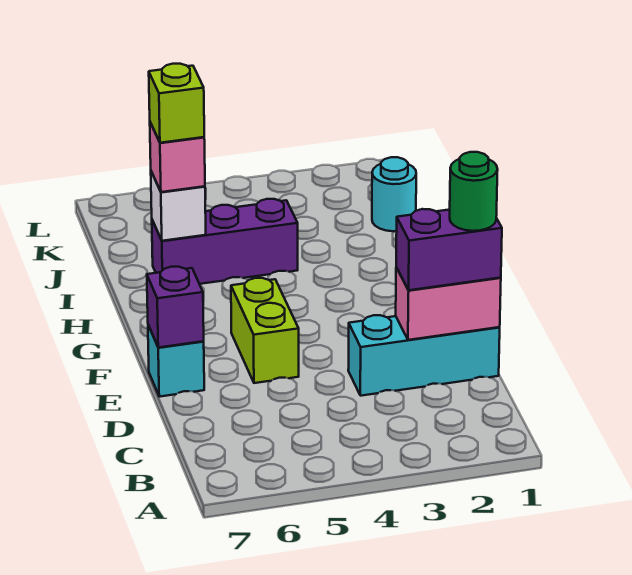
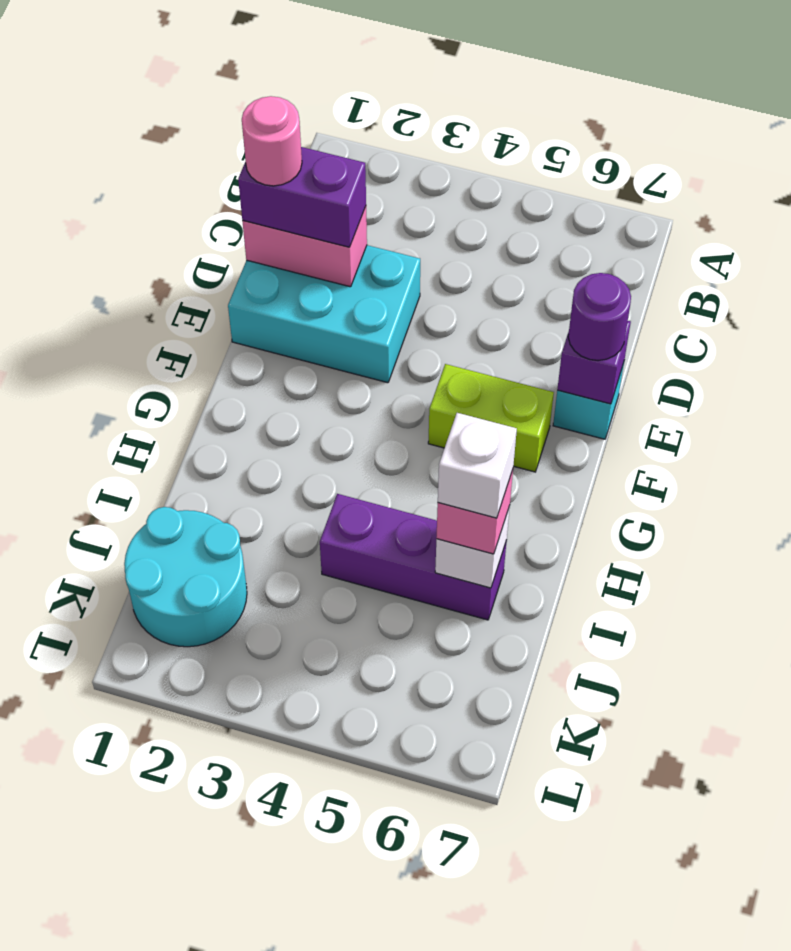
cyan brick D1:D3 level 1 -> cyan brick D1:E3 level 1
green round brick D1 level 4 -> pink round brick D1 level 4
lime brick E5:F5 level 1 -> lime brick F5:F6 level 1
none -> purple round brick E7 level 3
lime brick I6 level 4 -> white brick I6 level 4
cyan round brick J1 level 1 -> cyan round brick J1:K2 level 1

